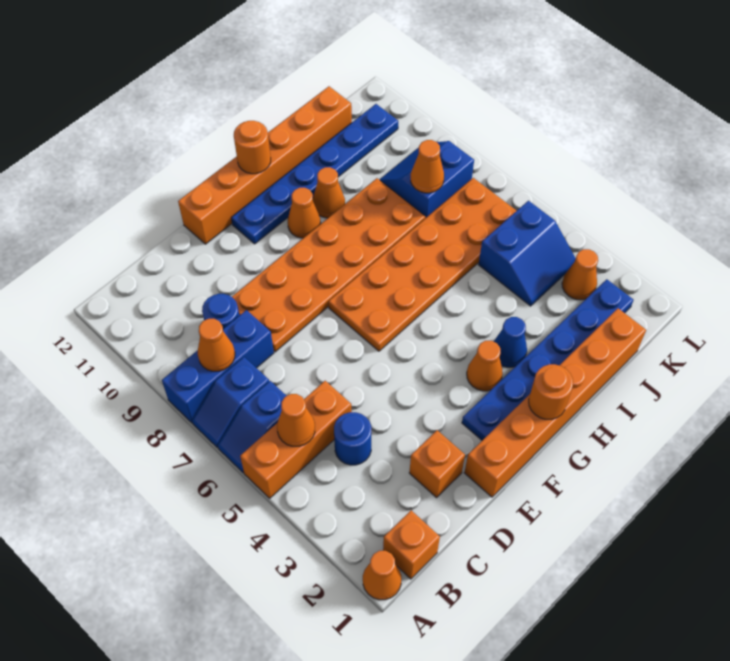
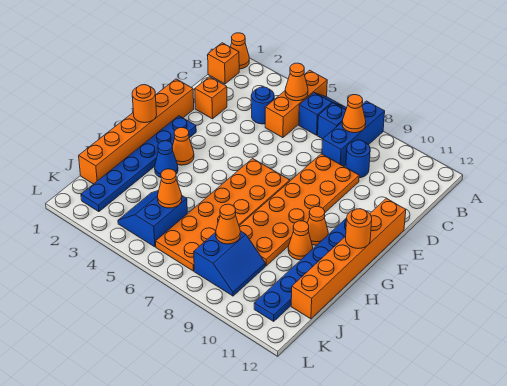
orange cone K3 level 1 -> orange cone J5 level 2

